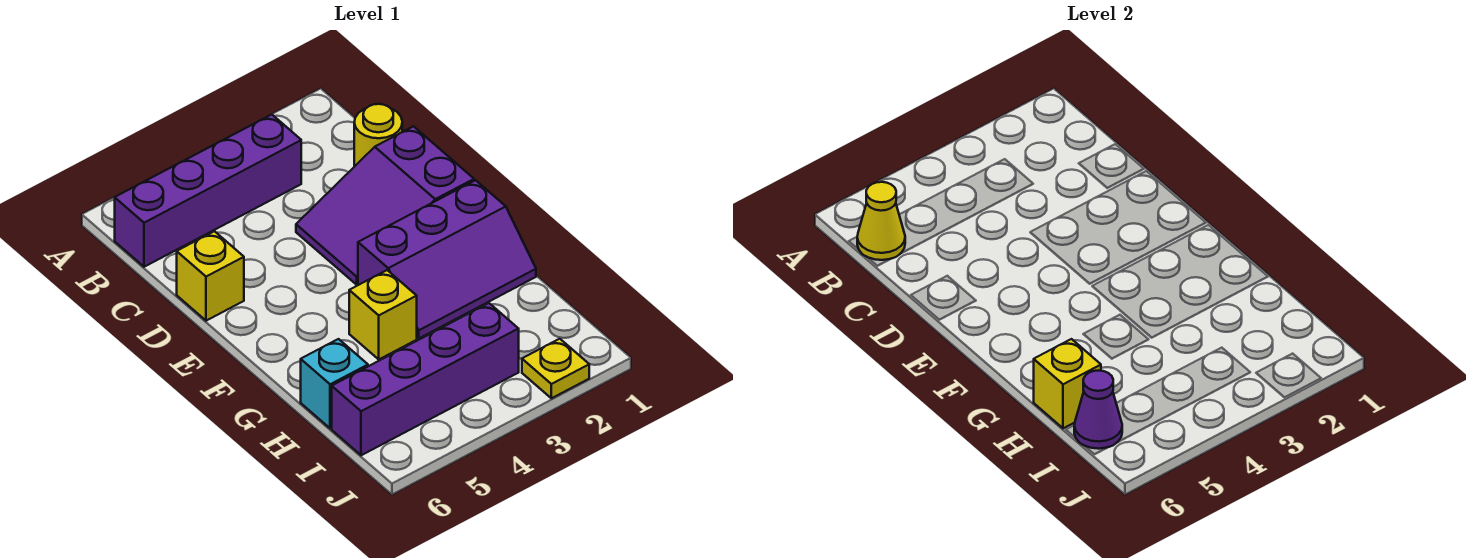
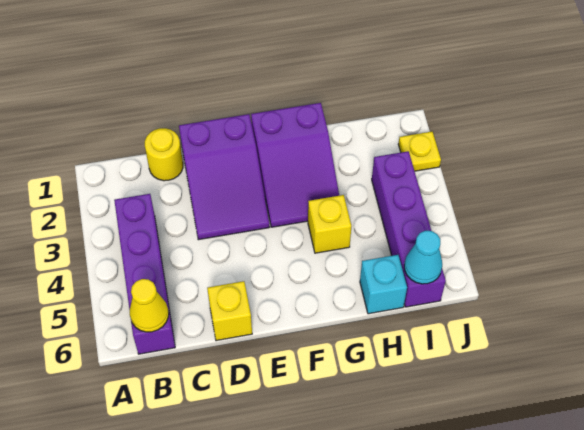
purple slope F1:G3 level 1 top F -> purple slope F1:G3 level 1 top 1
yellow brick H6 level 2 -> none
purple cone I6 level 2 -> cyan cone I6 level 2

